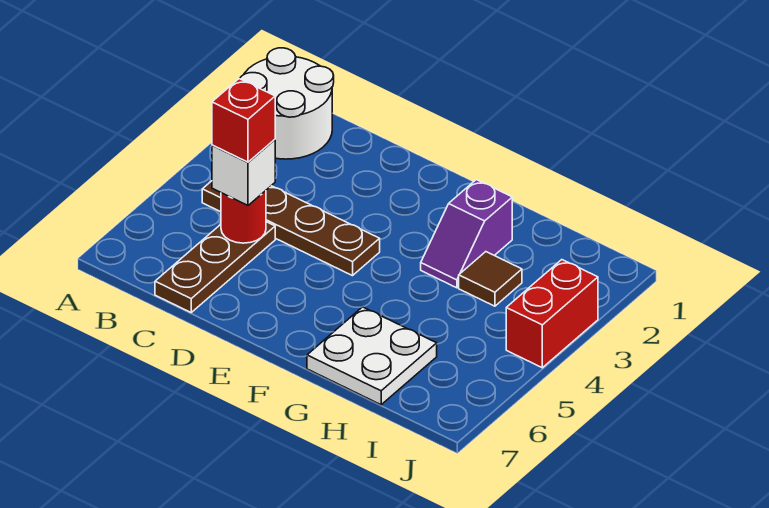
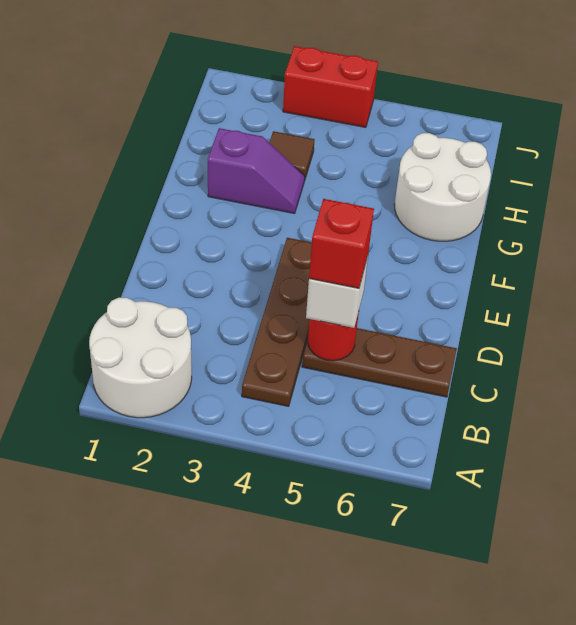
white plate G6:H7 level 1 -> white round brick G6:H7 level 1

